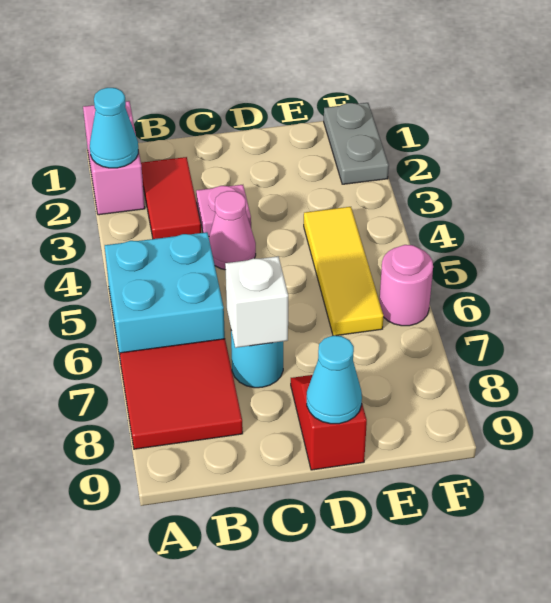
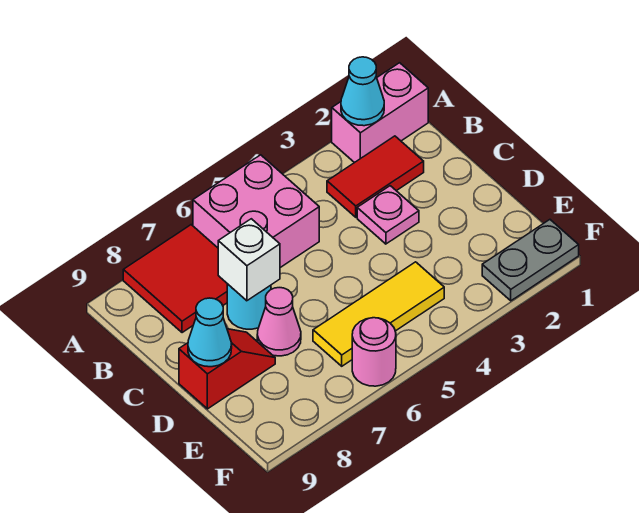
cyan brick A5:B6 level 1 -> pink brick A5:B6 level 1
pink cone C4 level 1 -> pink cone D7 level 1

